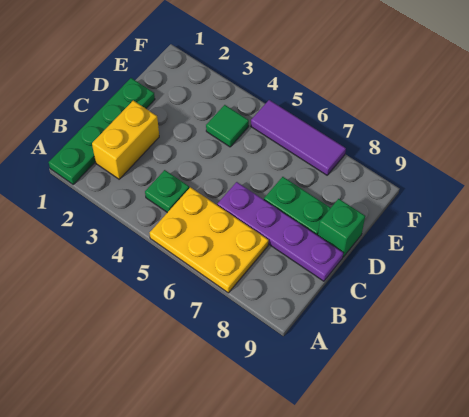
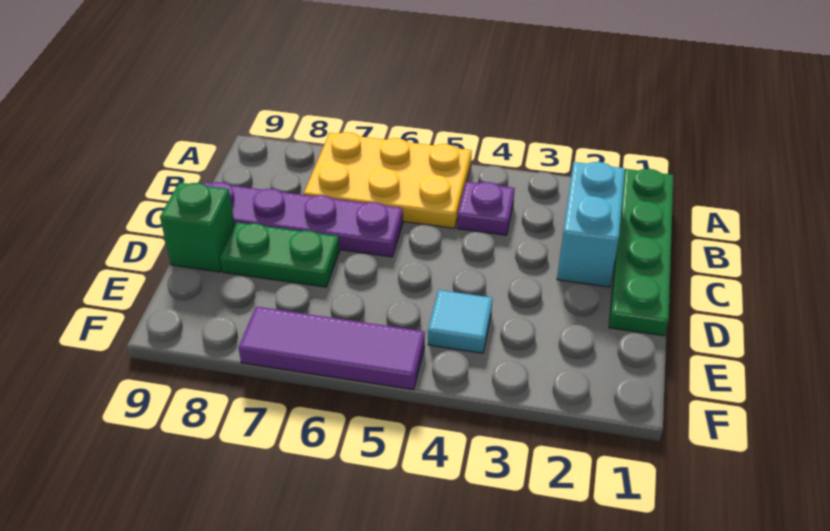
yellow brick B2:C2 level 1 -> cyan brick B2:C2 level 1
green plate B4 level 1 -> purple plate B4 level 1
green tile E4 level 1 -> cyan tile E4 level 1

